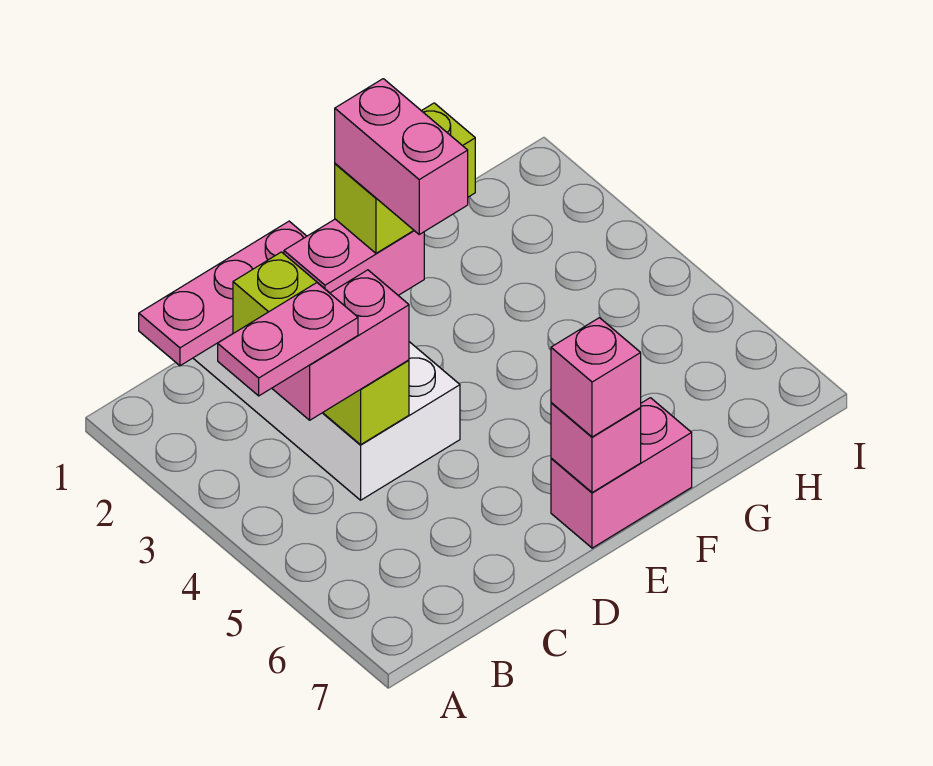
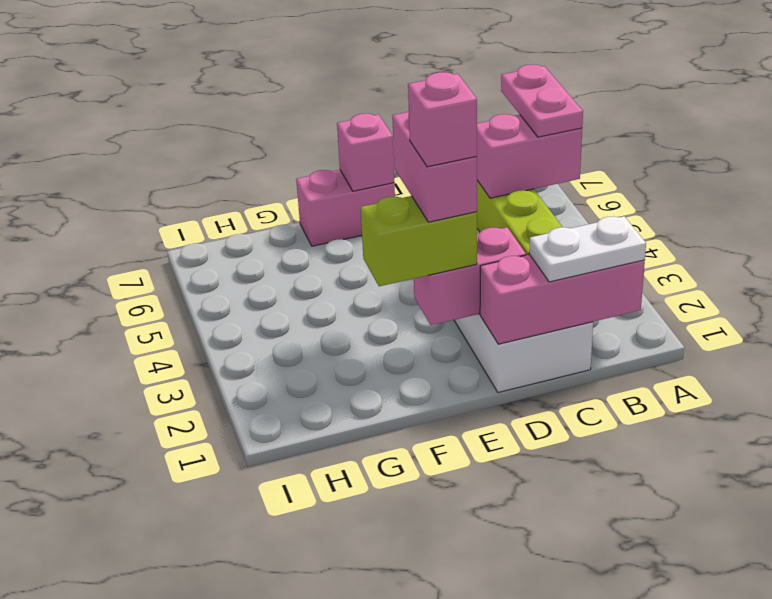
pink plate A4:B4 level 4 -> pink plate B4:B5 level 4
pink plate B1:D1 level 2 -> pink brick B1:D1 level 2
none -> white plate B1:C1 level 3
pink brick E7 level 3 -> pink brick E2 level 5

